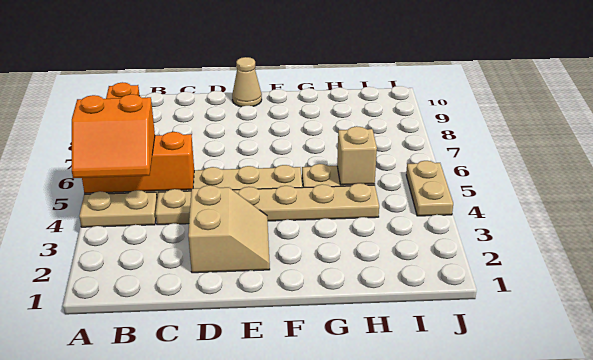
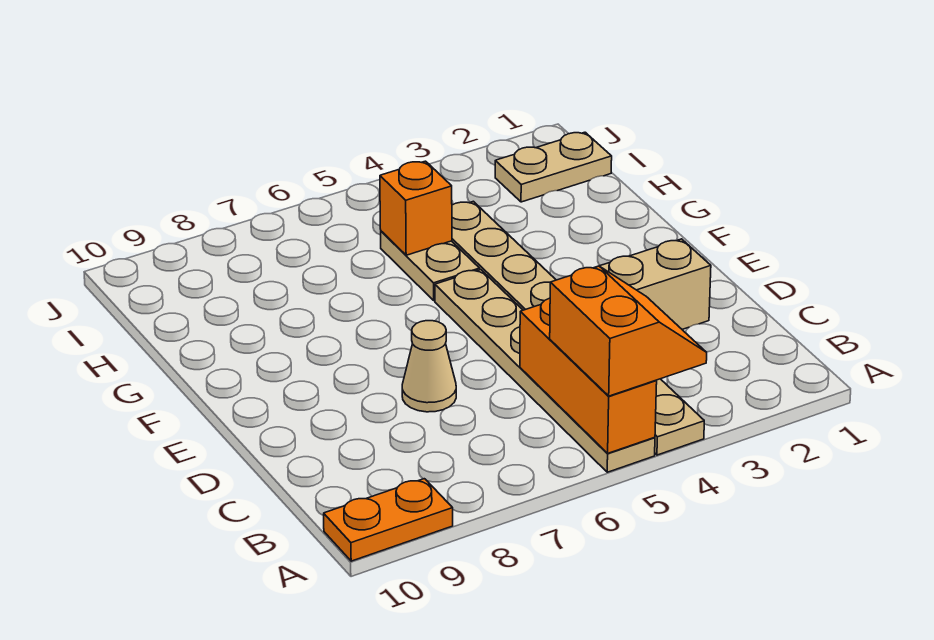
tan cone E10 level 1 -> tan cone D7 level 1
tan brick H5 level 2 -> orange brick H5 level 2
tan plate J4:J5 level 1 -> tan plate I1:I2 level 1

